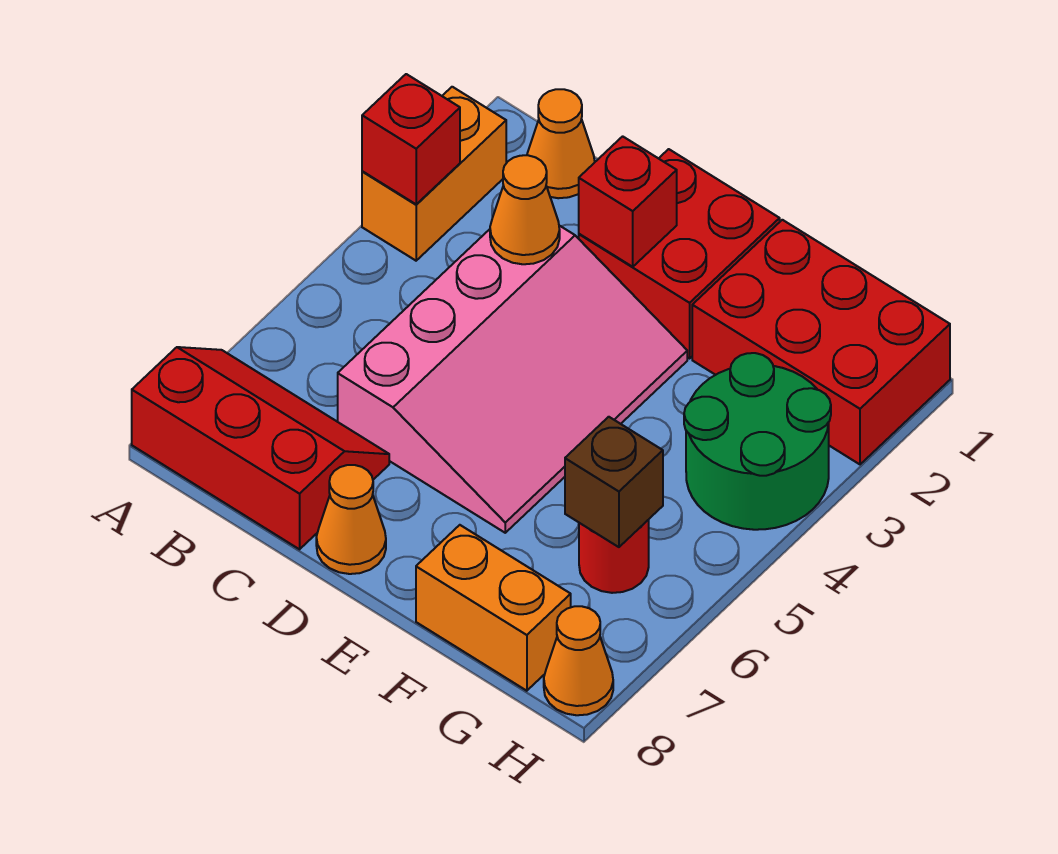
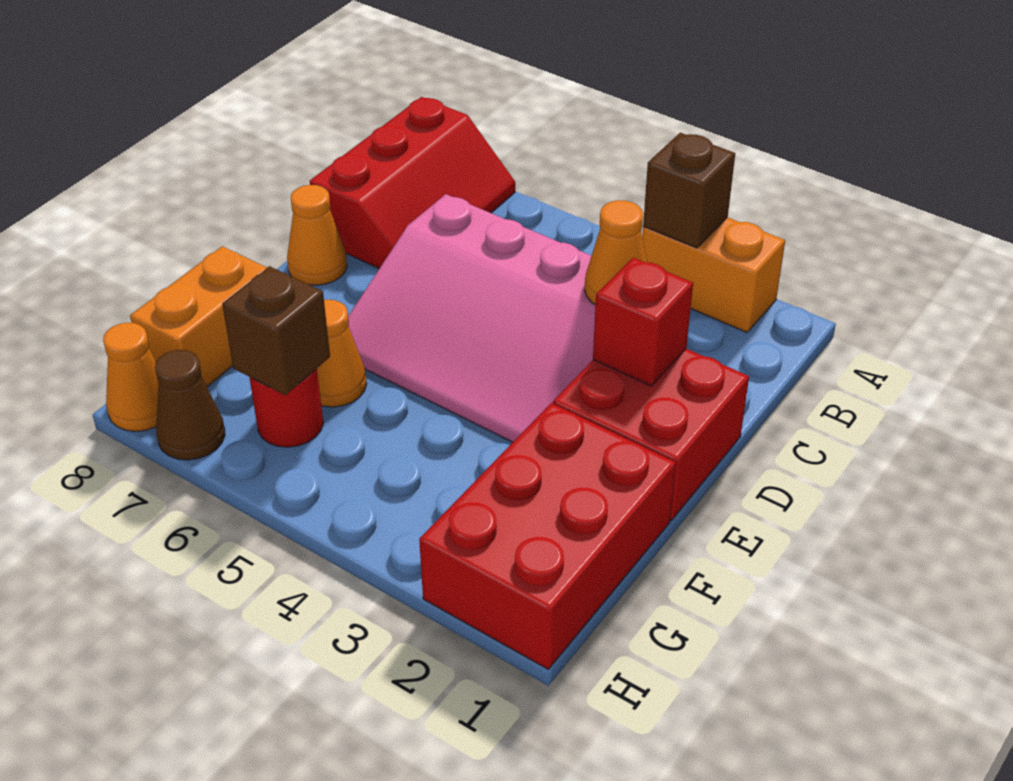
red brick A3 level 2 -> brown brick A3 level 2
orange cone B1 level 1 -> orange cone F6 level 1
green round brick G3:H4 level 1 -> none
none -> brown cone H7 level 1

